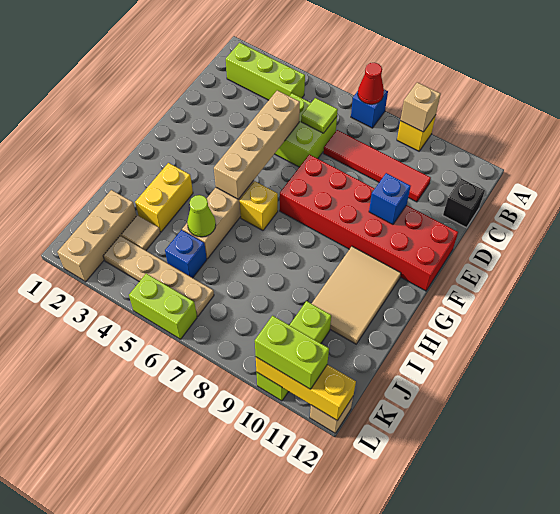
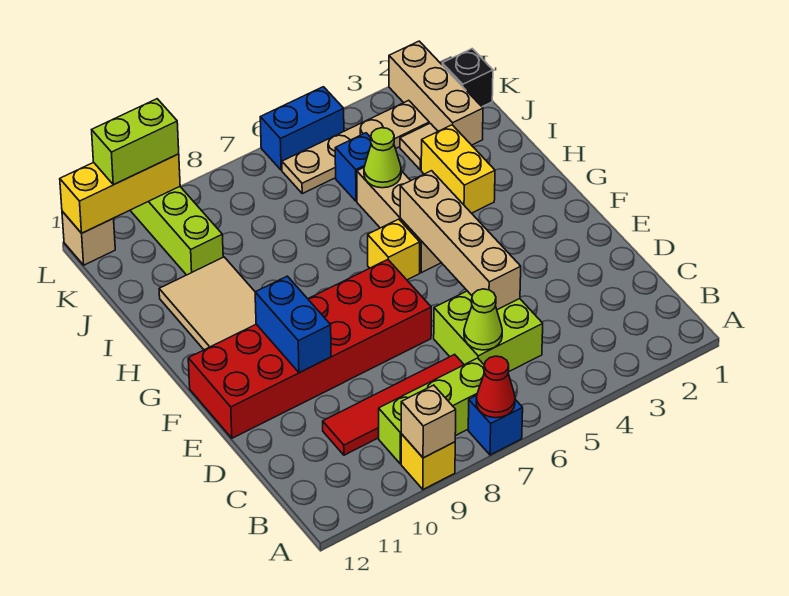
lime brick B2:B4 level 1 -> lime brick B7:B9 level 1
lime tile C6 level 2 -> lime cone C6 level 2
black brick C12 level 1 -> black brick K1 level 1
blue brick E10 level 2 -> blue brick E10:F10 level 2
lime brick L5:L6 level 1 -> blue brick L5:L6 level 1

